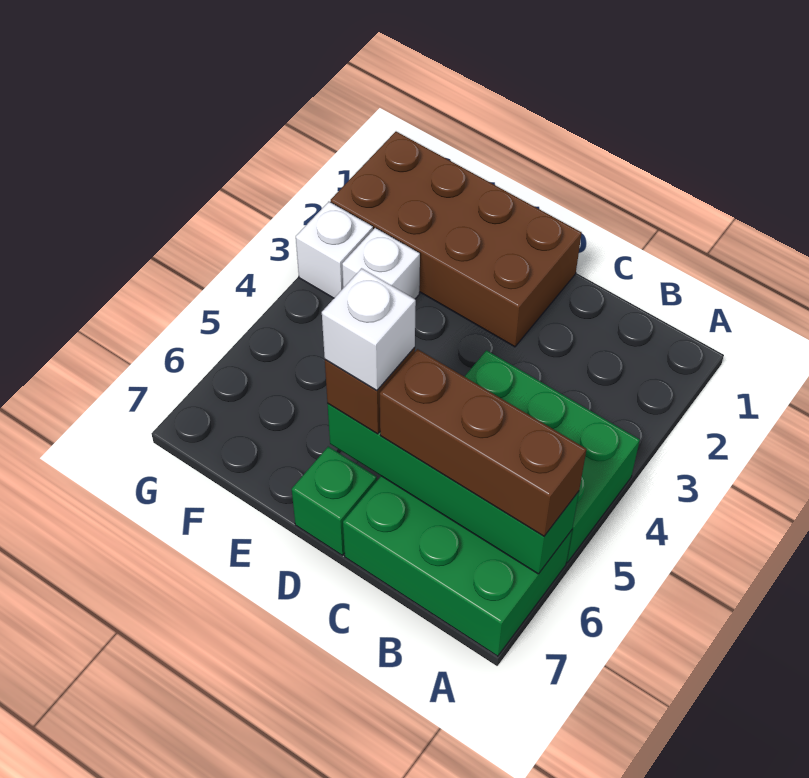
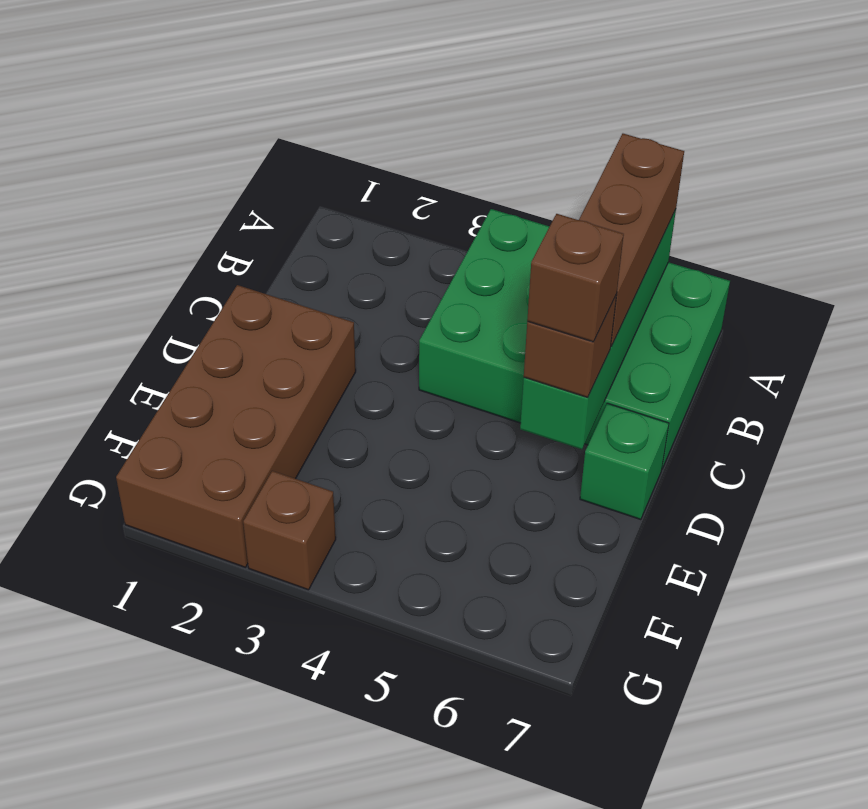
white brick D6 level 4 -> brown brick D6 level 4
white brick F3 level 1 -> none
white brick G3 level 1 -> brown brick G3 level 1

